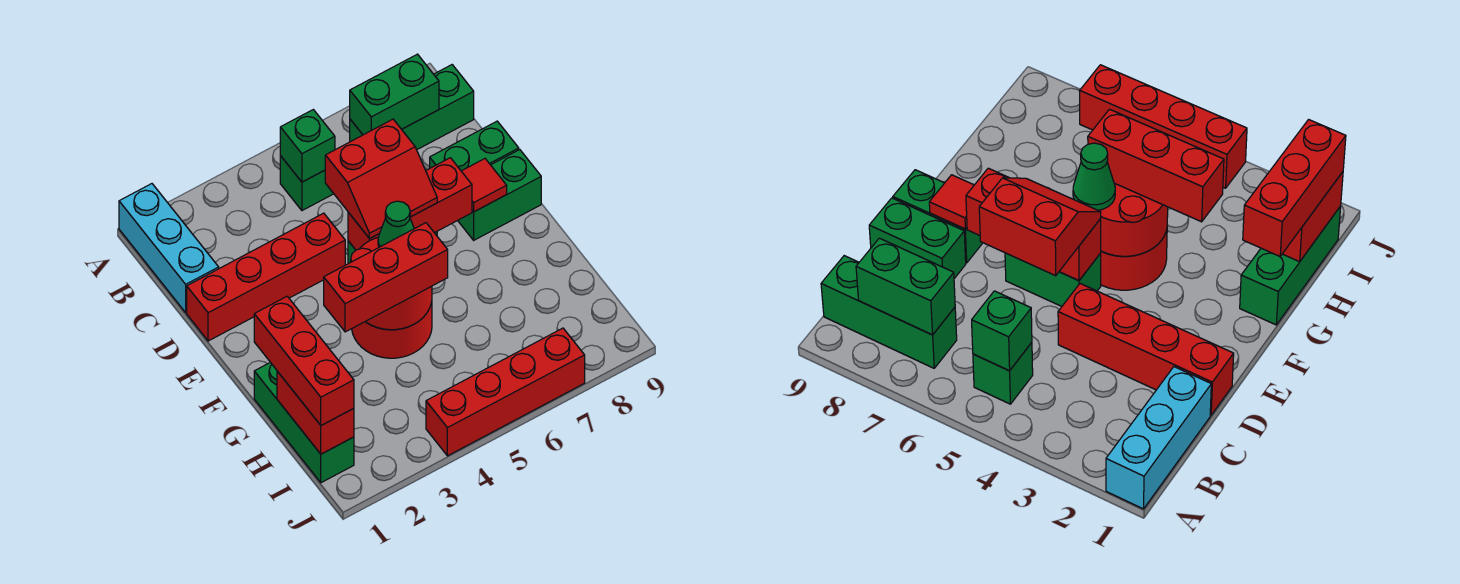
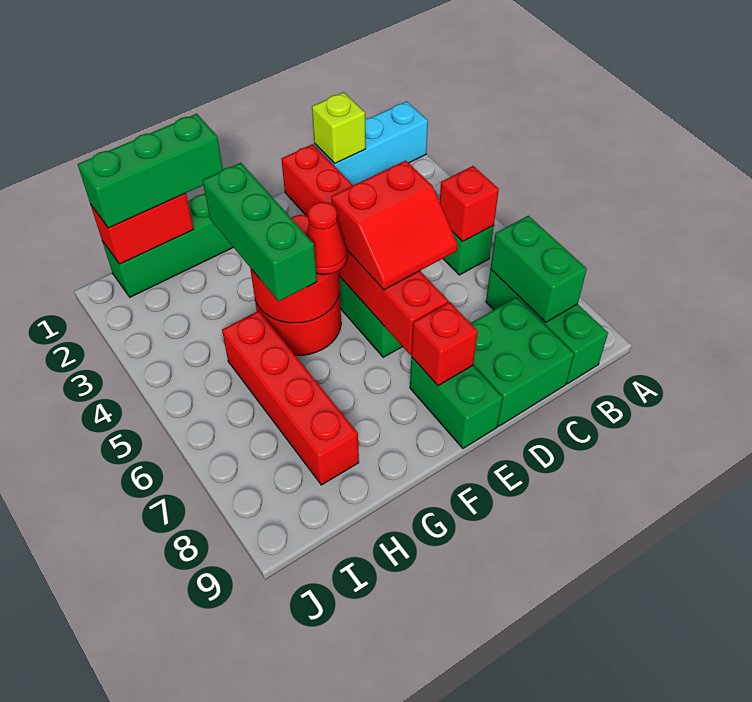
green brick B5 level 2 -> red brick B5 level 2
none -> lime brick C1 level 2
red slope D5:E6 level 3 top D -> red slope D5:E6 level 3 top 5
green brick D8:D9 level 1 -> green brick C8:D9 level 1
red tile E8 level 2 -> red brick E8 level 2
green cone F5 level 3 -> red cone F5 level 3
red brick G1:I1 level 3 -> green brick G1:I1 level 3
red brick G3:G5 level 3 -> green brick G3:G5 level 3
red brick J4:J7 level 1 -> red brick H5:H8 level 1

